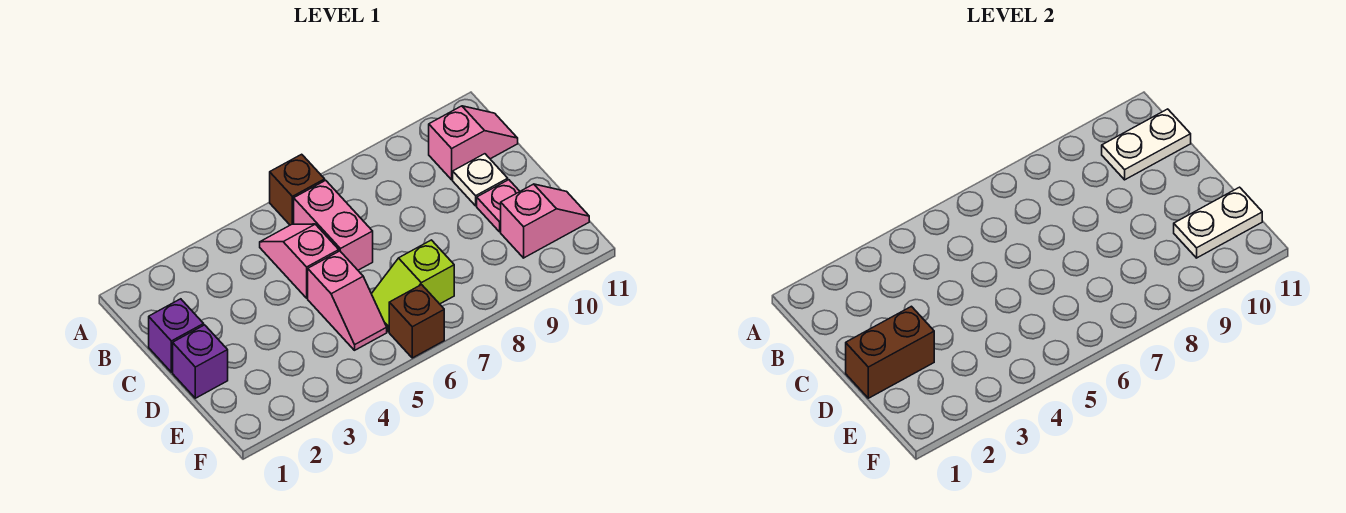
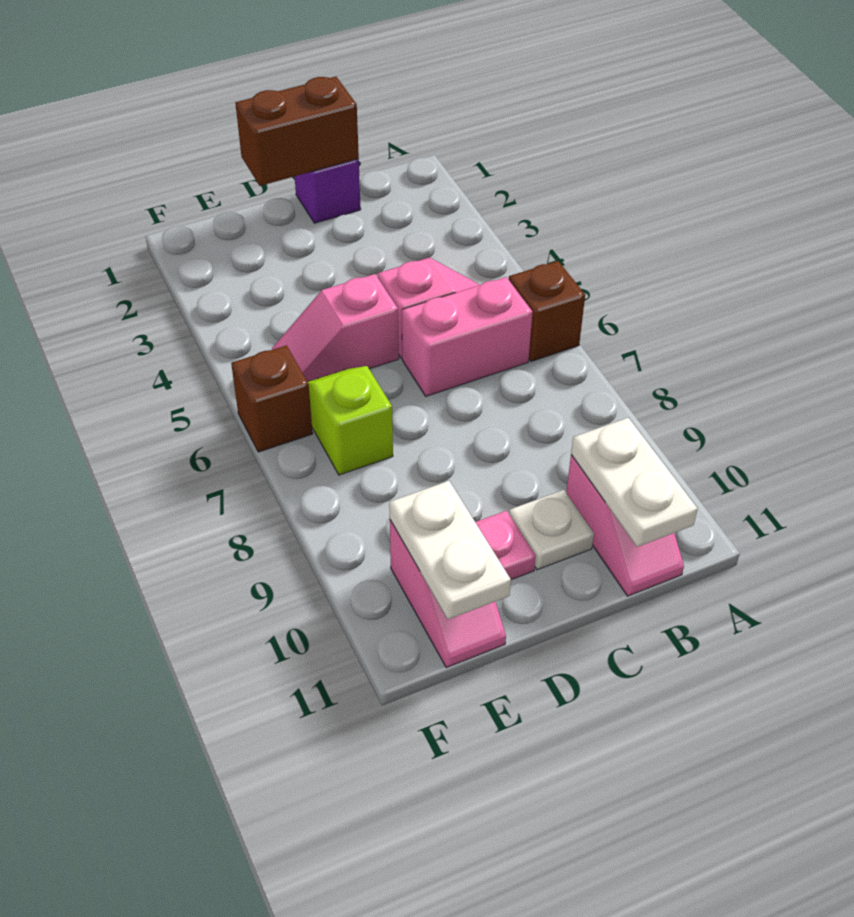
purple brick D1 level 1 -> none
brown brick D1:D2 level 2 -> brown brick C1:D1 level 2

